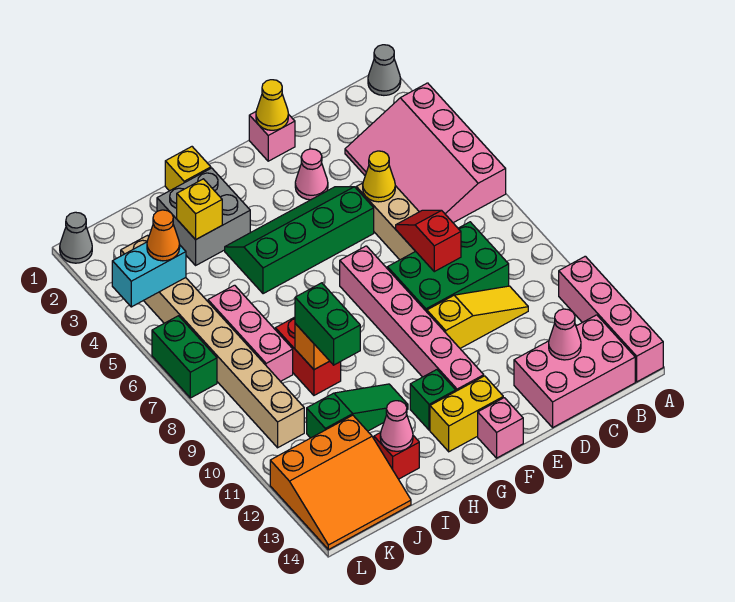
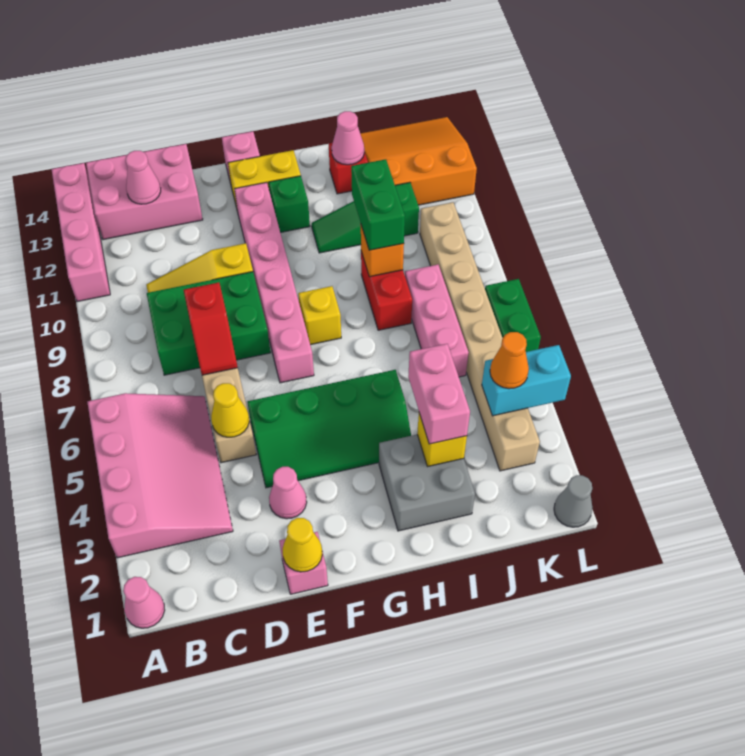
grey cone A1 level 1 -> pink cone A1 level 1
yellow brick H1 level 1 -> yellow brick G8 level 1
none -> pink brick I3:I4 level 3

